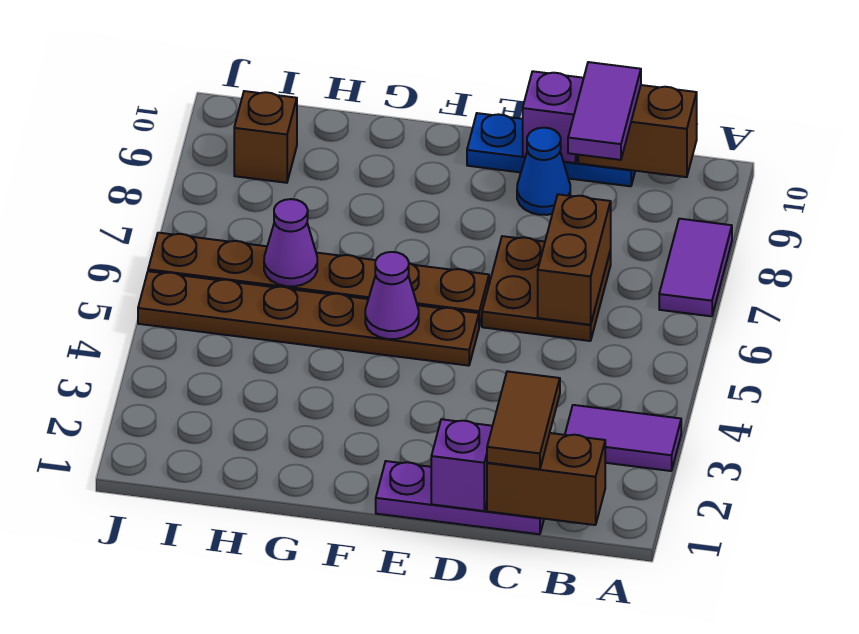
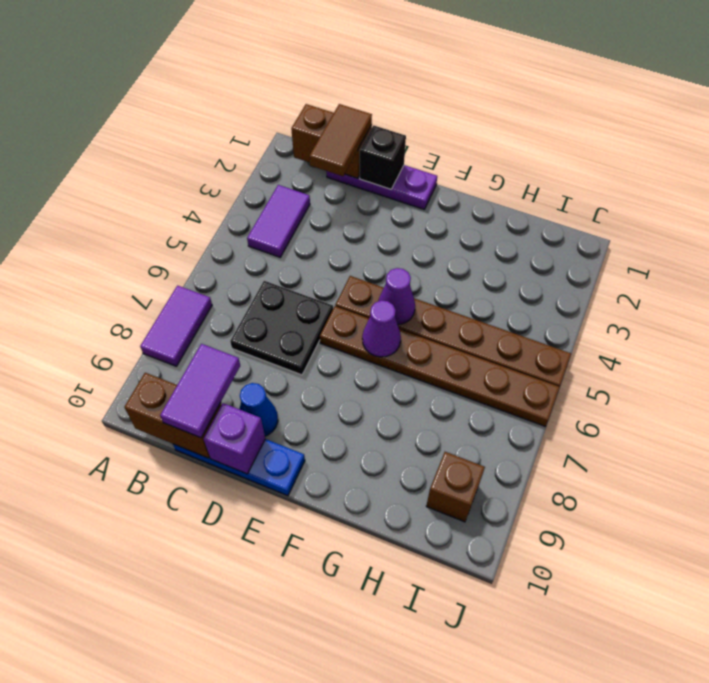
purple tile A3:B3 level 1 -> purple tile B3:B4 level 1
brown plate C6:D7 level 1 -> black plate C6:D7 level 1
brown brick C6:C7 level 2 -> none
purple brick D1 level 2 -> black brick D1 level 2
purple cone H6 level 2 -> purple cone F6 level 2

